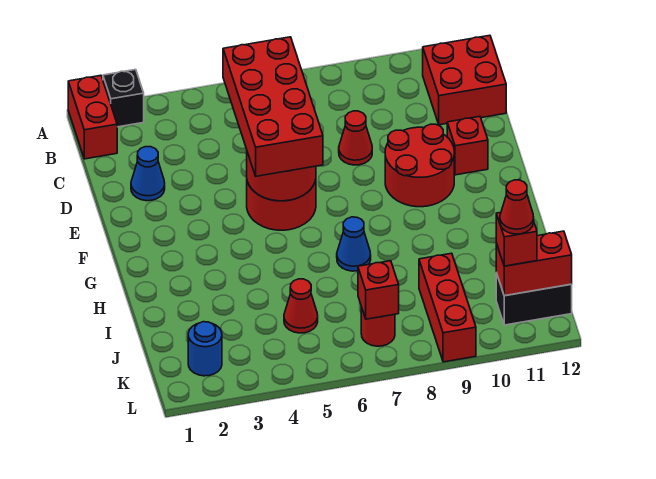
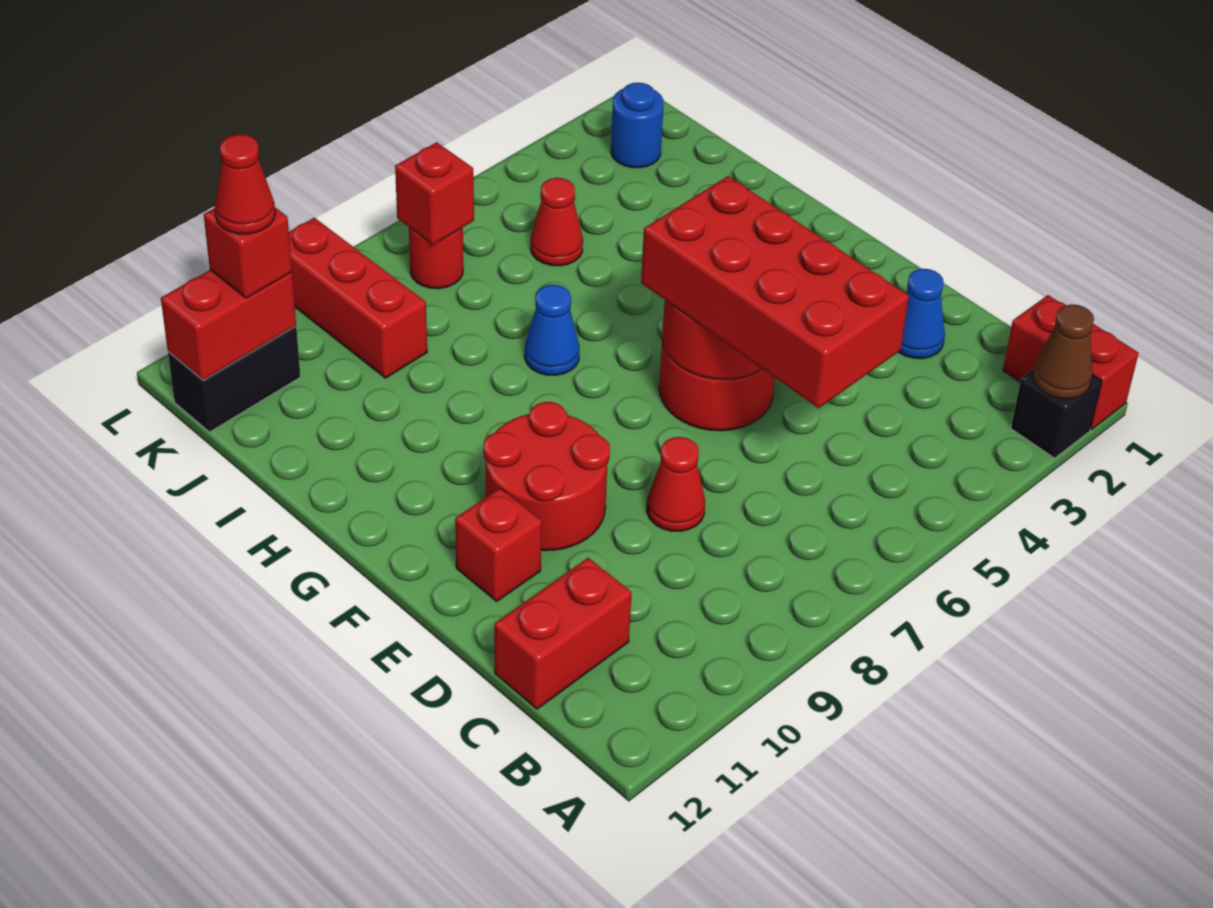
none -> brown cone A2 level 2
red brick B11:C12 level 1 -> red brick C11:C12 level 1

